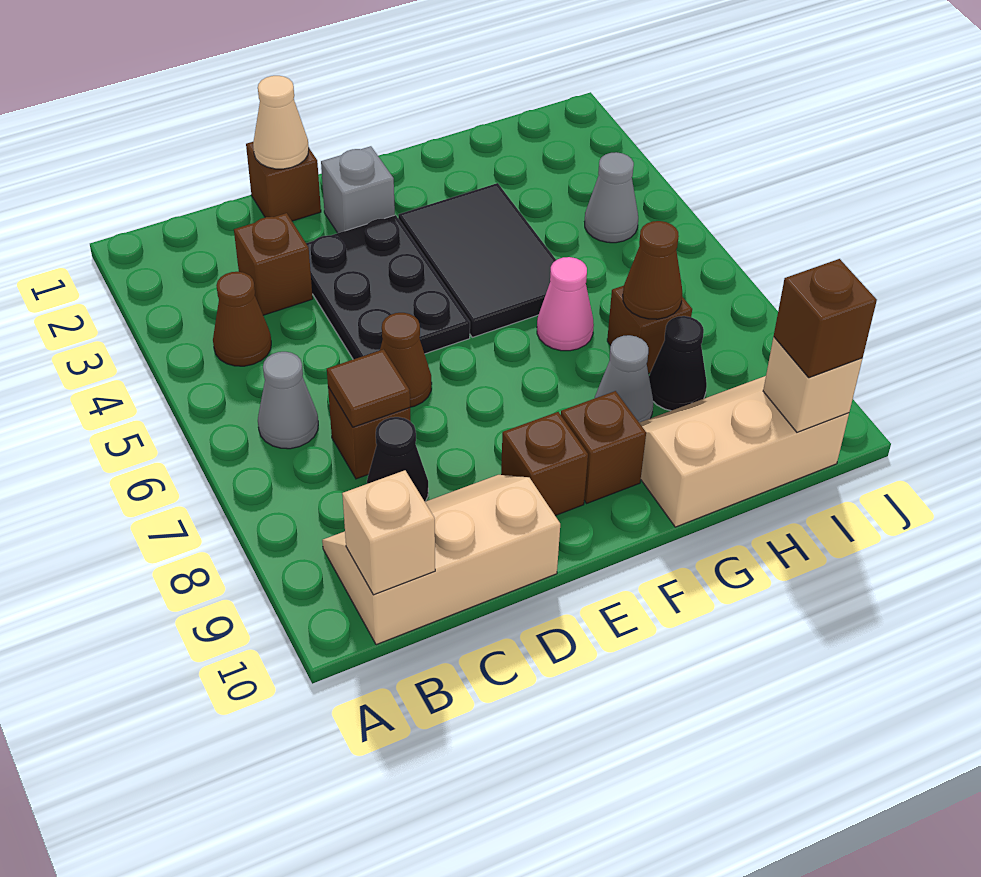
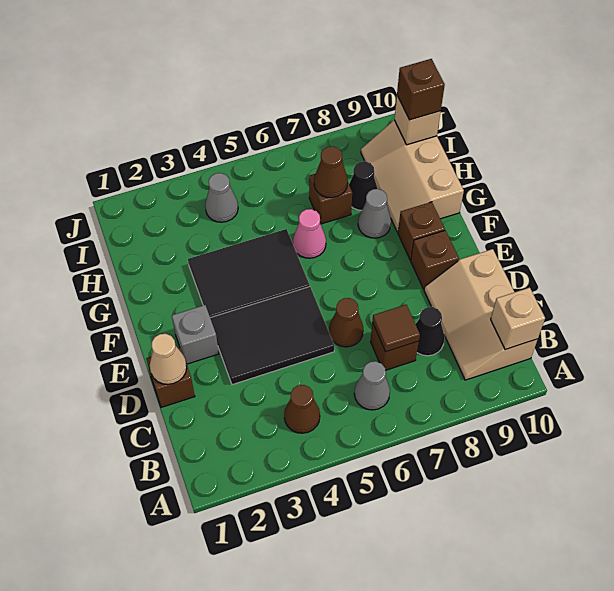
brown brick C3 level 1 -> none
black plate D3:E5 level 1 -> black tile D3:E5 level 1

